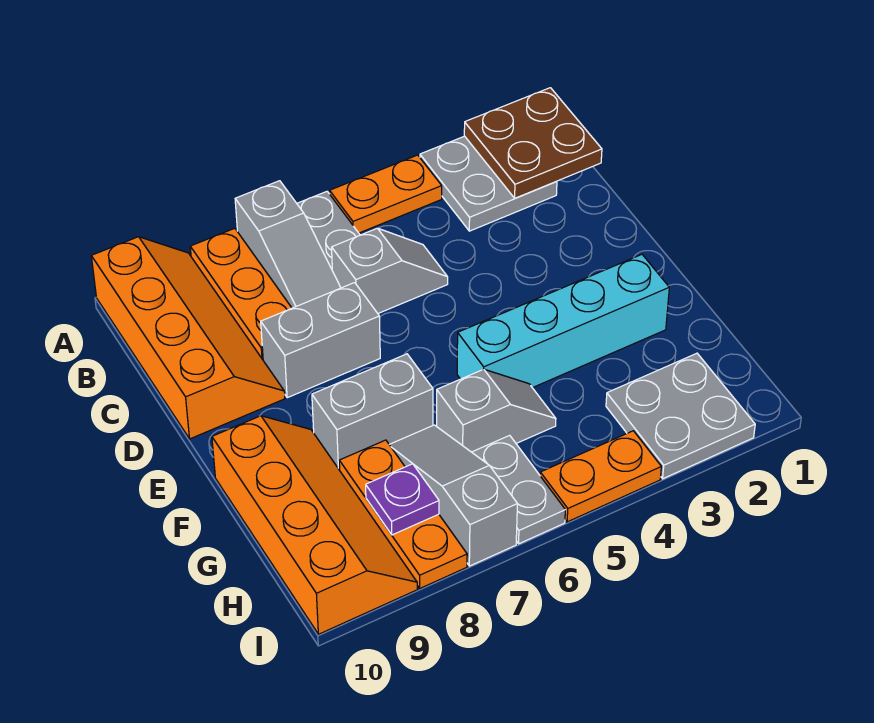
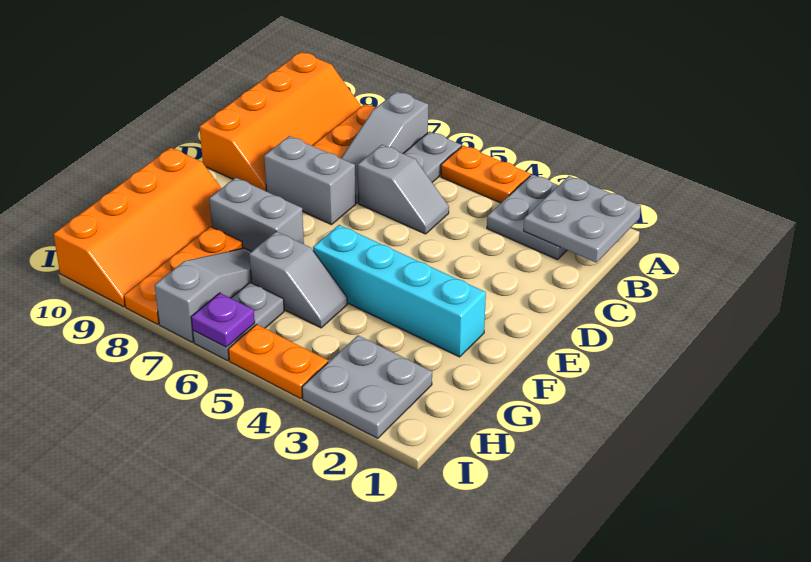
brown plate A1:B2 level 2 -> grey plate A1:B2 level 2
purple plate H8 level 2 -> purple plate I6 level 2

